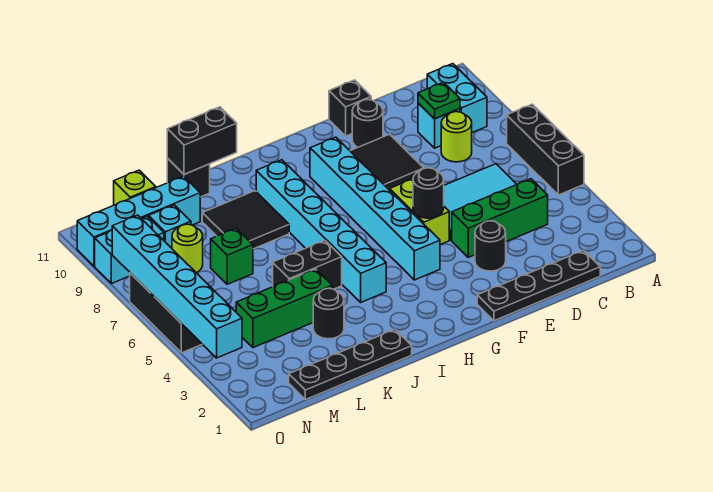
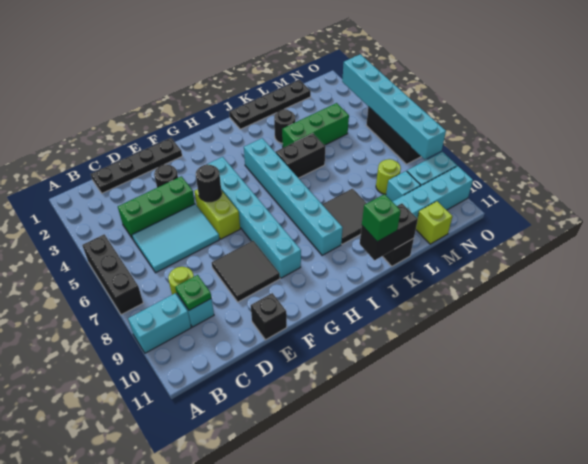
cyan brick B9:B10 level 1 -> cyan brick A9:B9 level 1
black round brick E10 level 1 -> none
green brick L7 level 1 -> green brick J11 level 3

